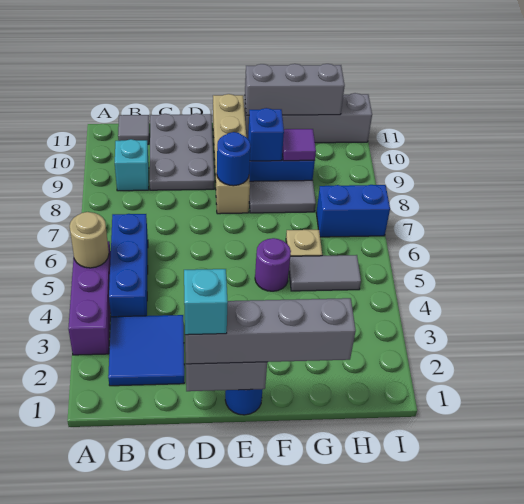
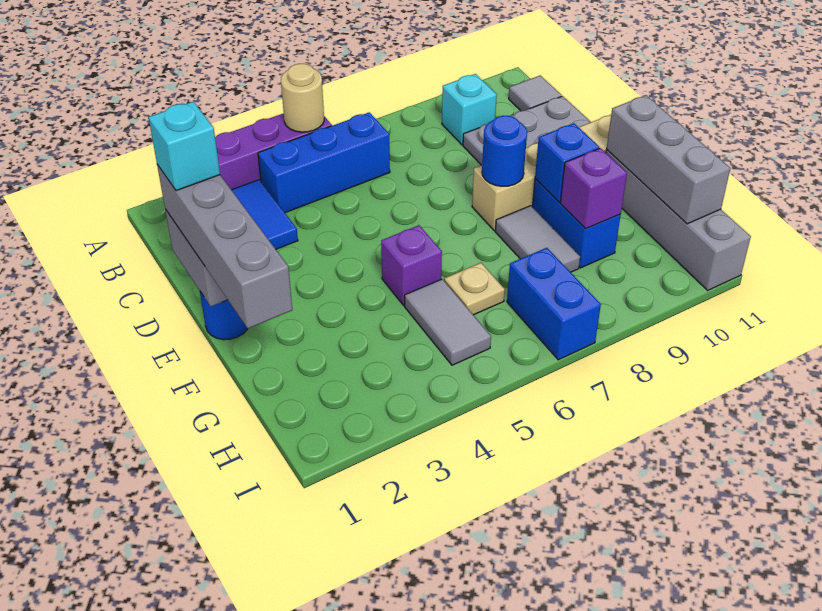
purple round brick F5 level 1 -> purple brick F5 level 1
purple tile G9 level 2 -> purple brick G9 level 2

